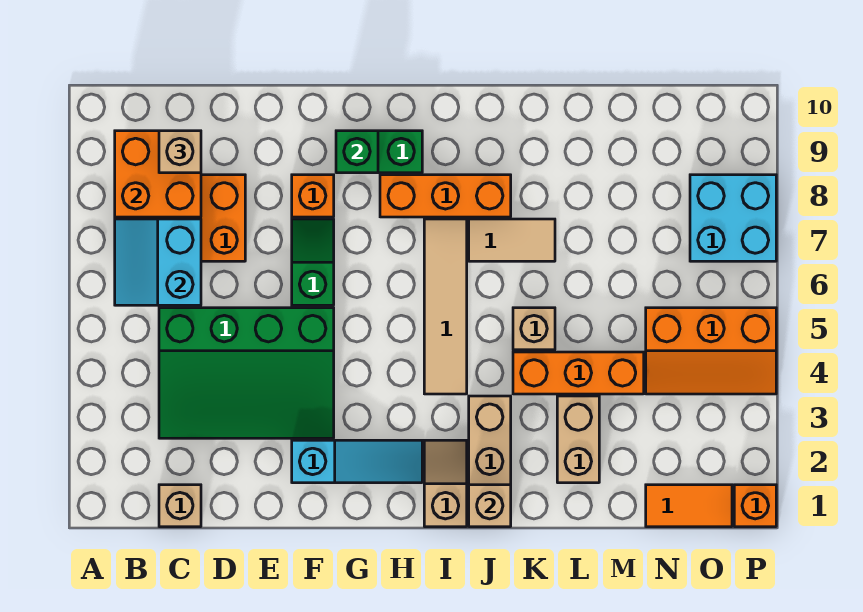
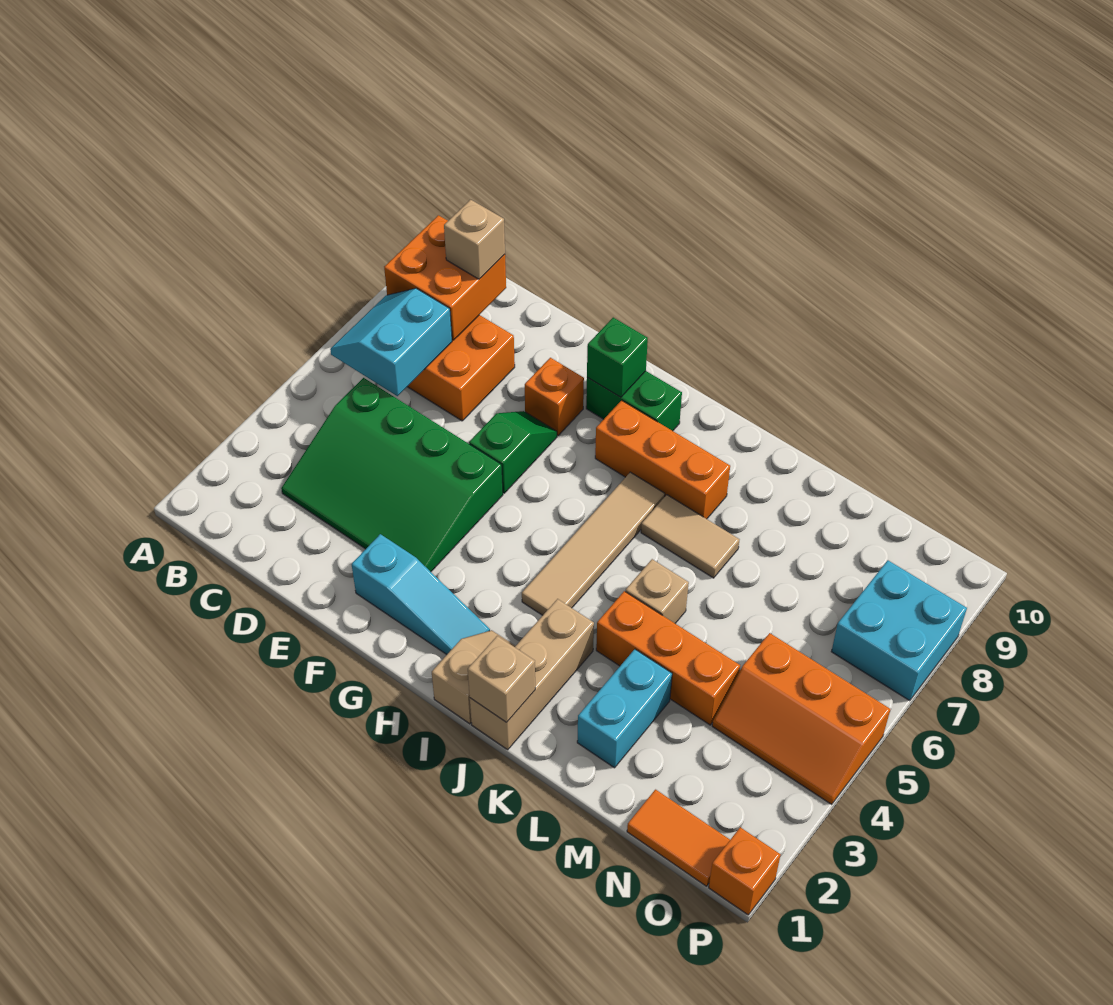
tan brick C1 level 1 -> none
tan brick L2:L3 level 1 -> cyan brick L2:L3 level 1

